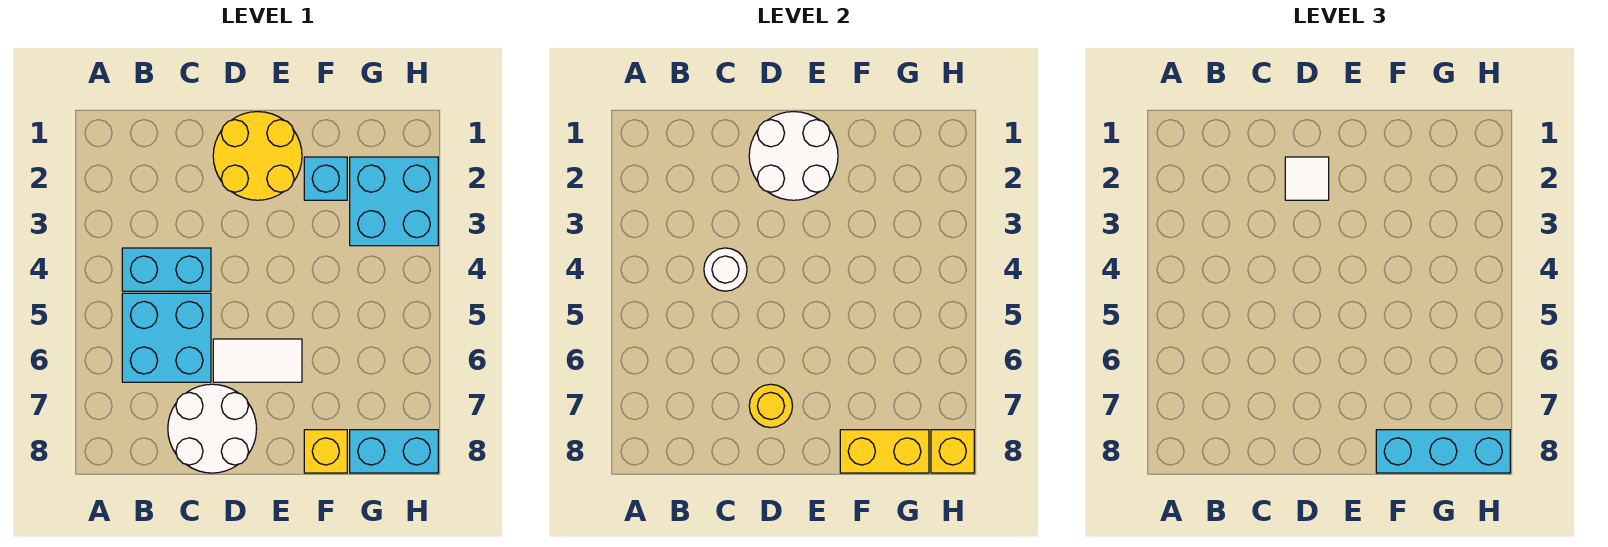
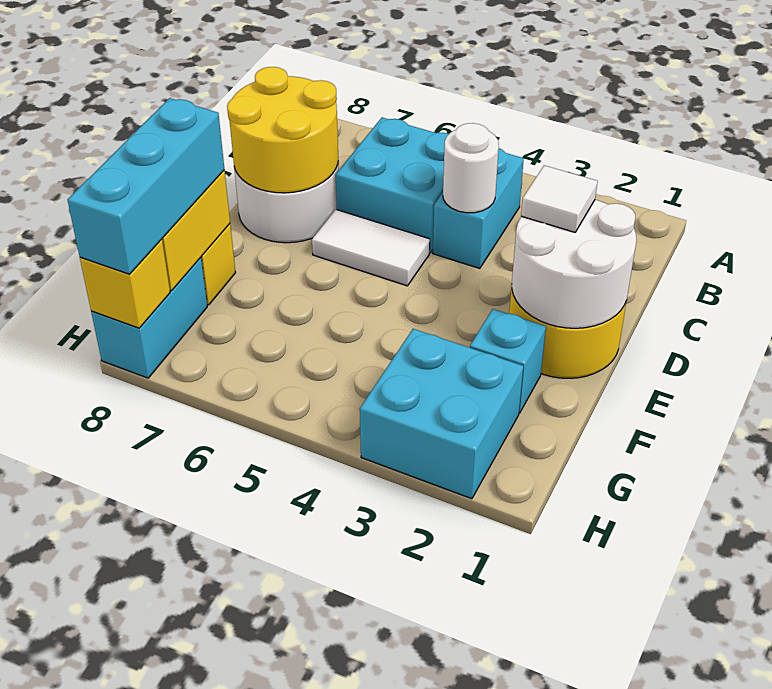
white tile D6:E6 level 1 -> white tile D5:D6 level 1
yellow round brick D7 level 2 -> yellow round brick C7:D8 level 2

